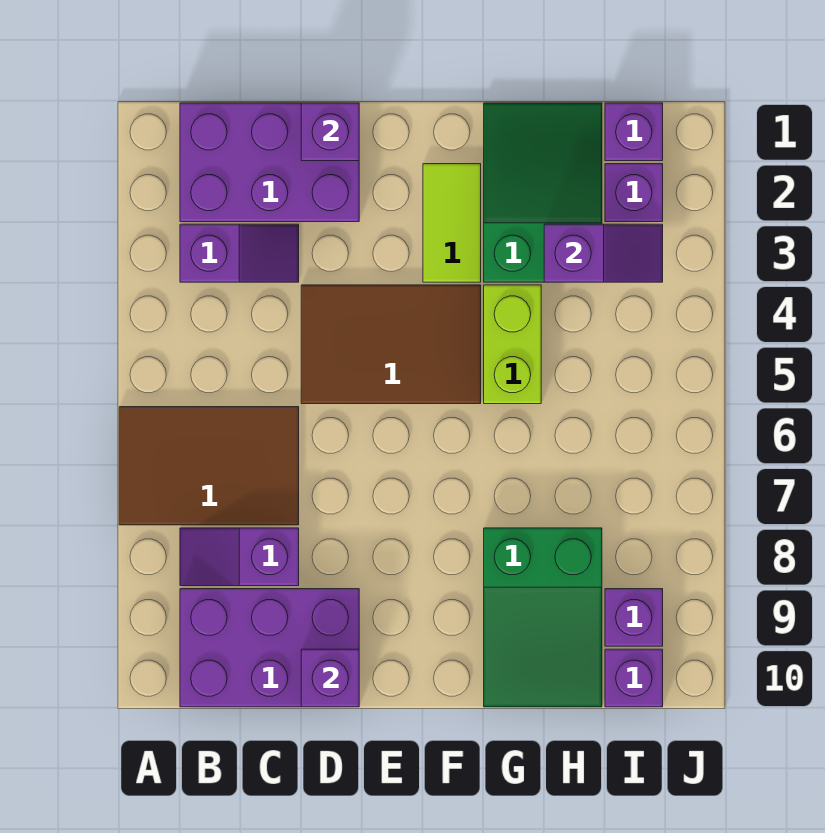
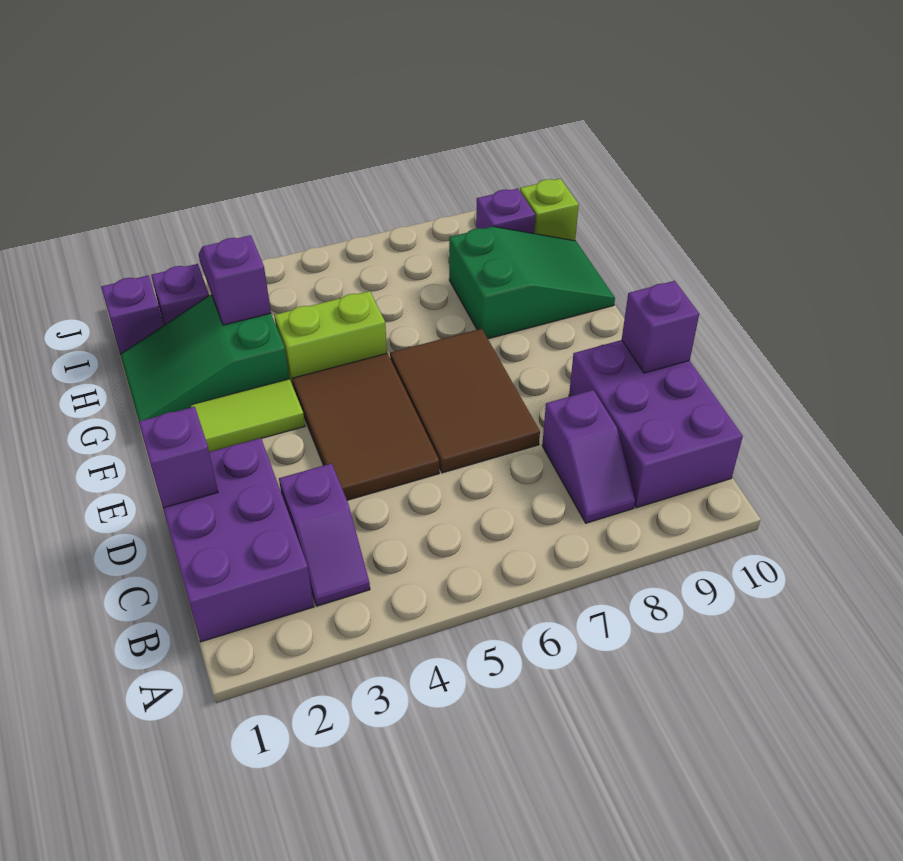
brown tile A6:C7 level 1 -> brown tile D6:F7 level 1
purple slope B3:C3 level 1 top B -> purple slope B3:C3 level 1 top C
purple brick I10 level 1 -> lime brick I10 level 1

